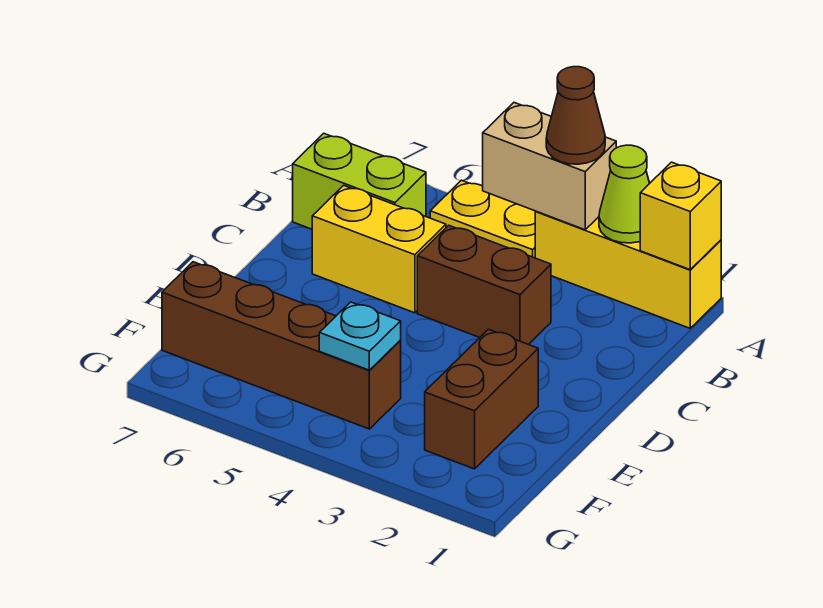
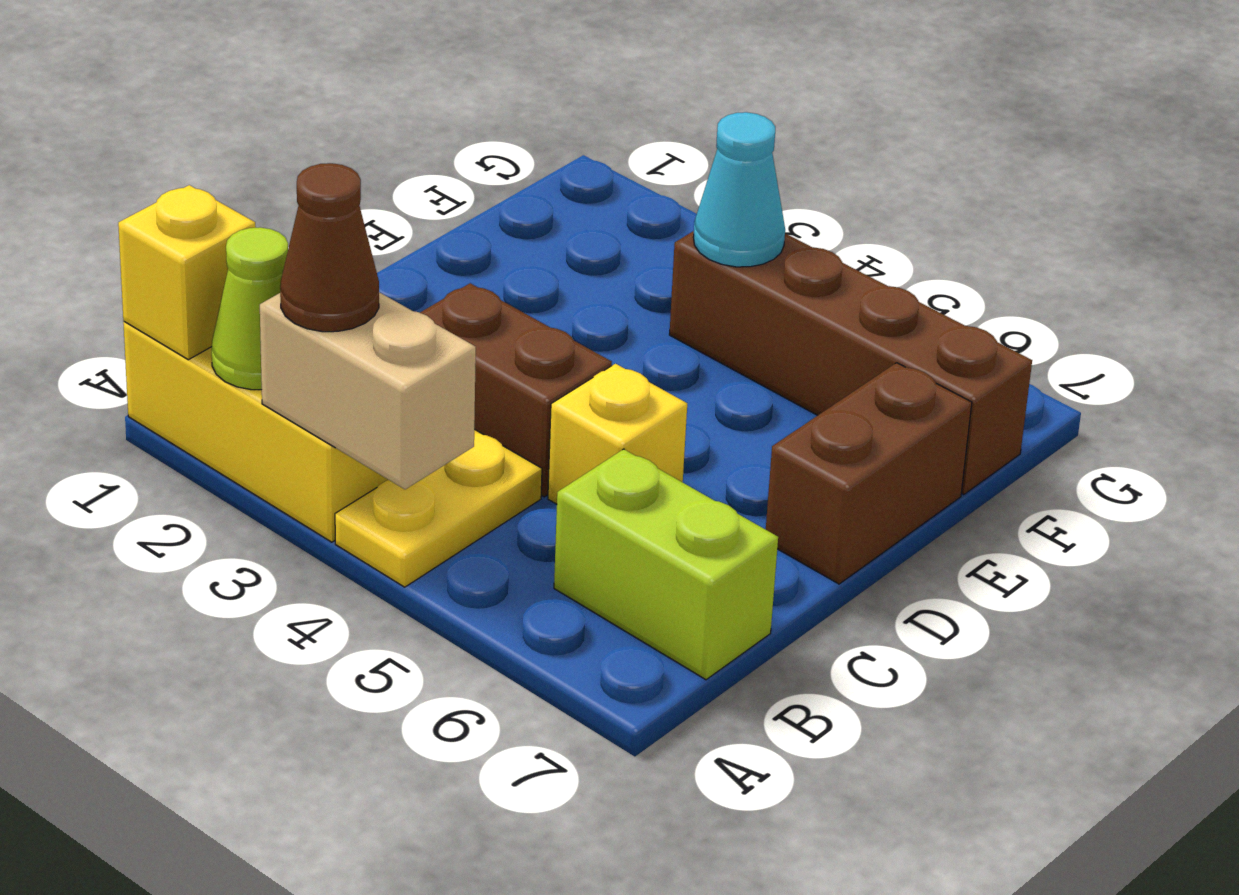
yellow plate A4:A5 level 1 -> yellow plate A4:B4 level 1
yellow brick C5:C6 level 1 -> yellow brick C5 level 1
brown brick E2:F2 level 1 -> brown brick D7:E7 level 1
cyan plate F4 level 2 -> cyan cone F4 level 2

